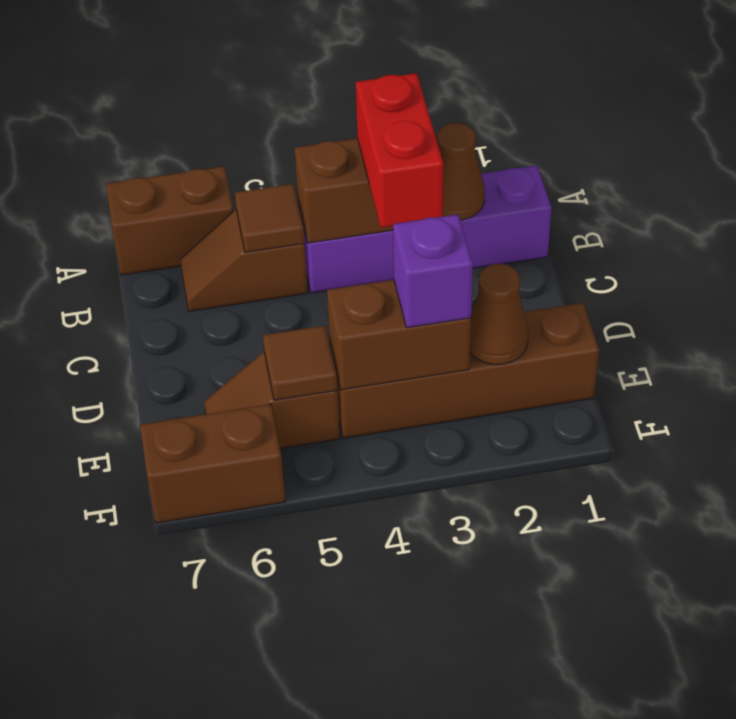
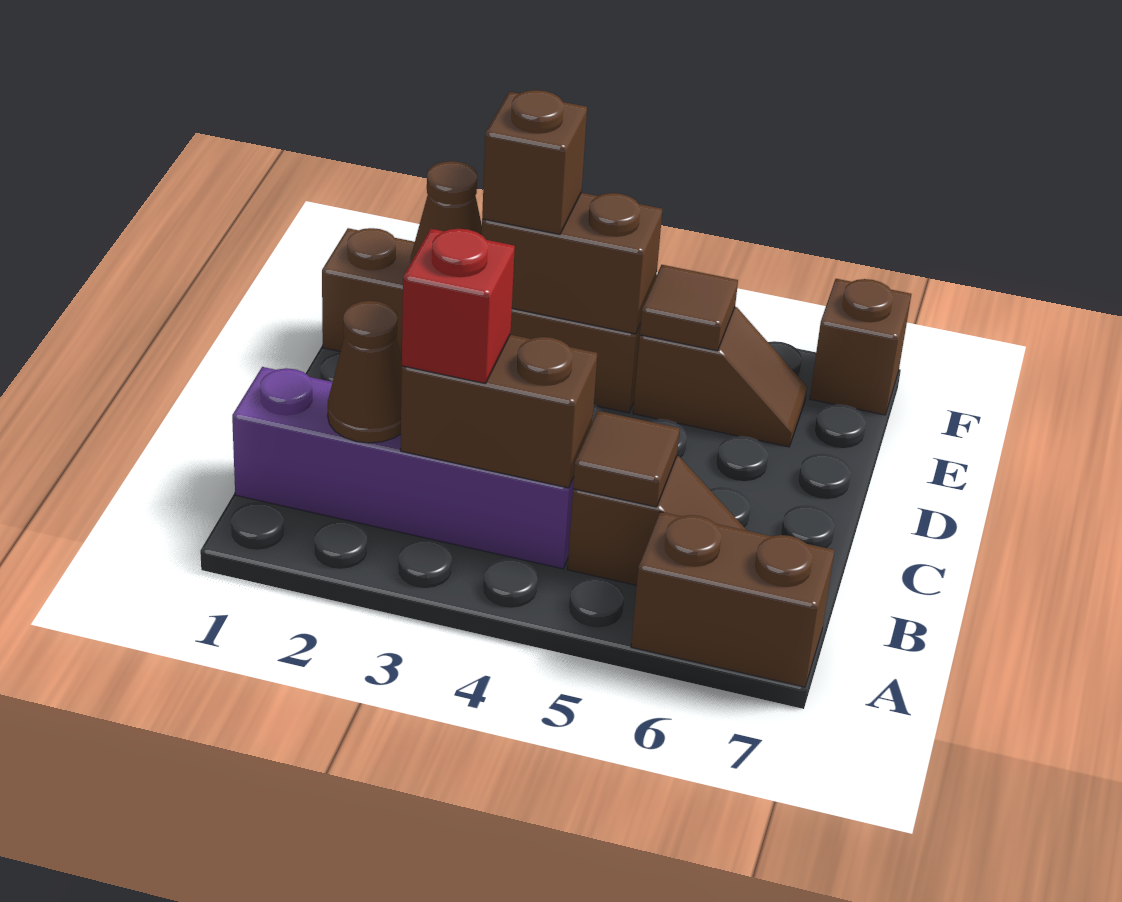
red brick B3:C3 level 3 -> red brick B3 level 3
purple brick E3 level 3 -> brown brick E3 level 3
brown brick F6:F7 level 1 -> brown brick F7 level 1

